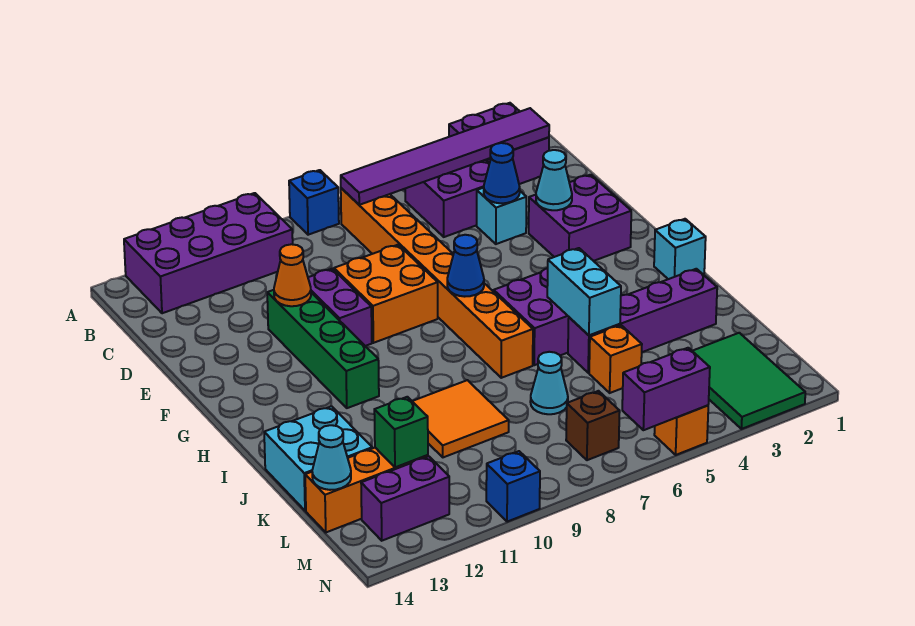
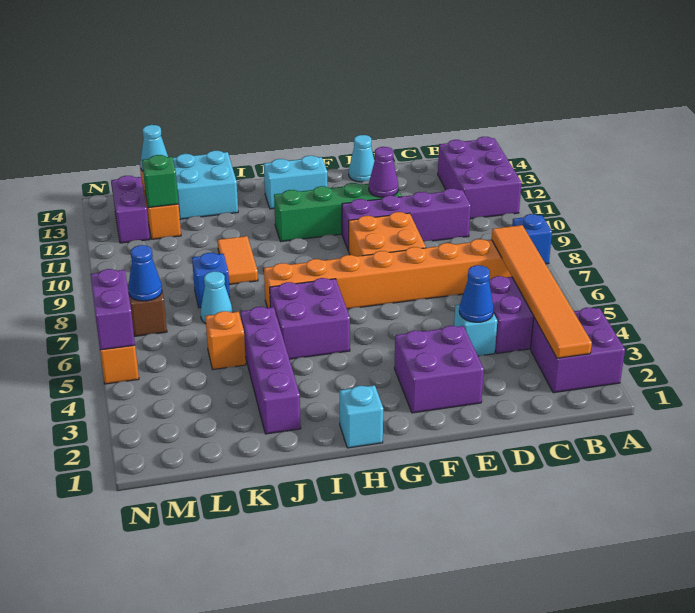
purple brick A10:B13 level 1 -> purple brick A11:B13 level 1
purple tile B2:B7 level 2 -> orange tile B2:B7 level 2
cyan cone E3 level 2 -> cyan cone E14 level 1
purple brick E10:F10 level 1 -> purple brick C10:F10 level 1
orange cone E11 level 2 -> purple cone E11 level 2
blue cone G7 level 2 -> blue cone M7 level 2
cyan brick I5:J5 level 2 -> cyan brick G13:H13 level 1
orange tile J9:K10 level 1 -> orange tile J9:J10 level 1
green tile L2:N3 level 1 -> none
blue brick N10 level 1 -> blue brick K8 level 1

